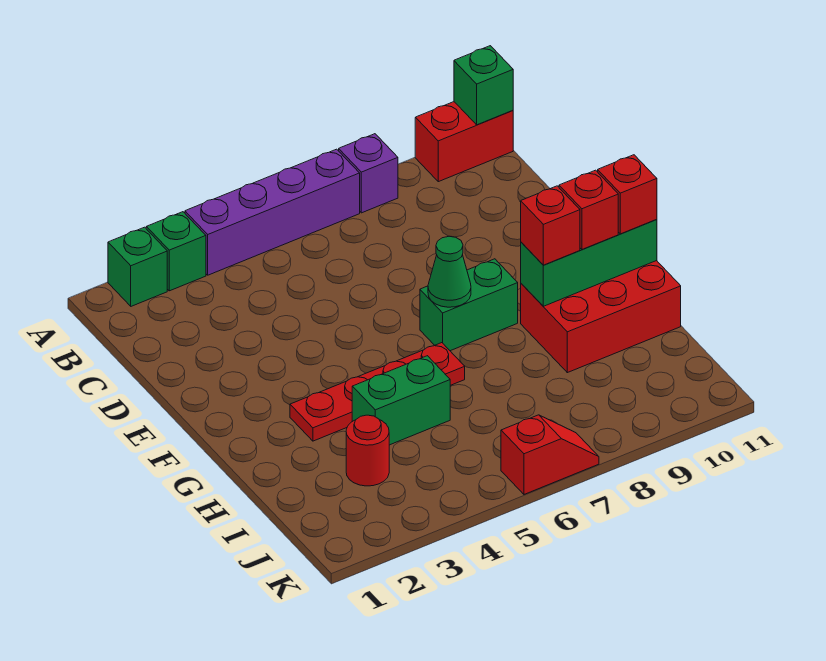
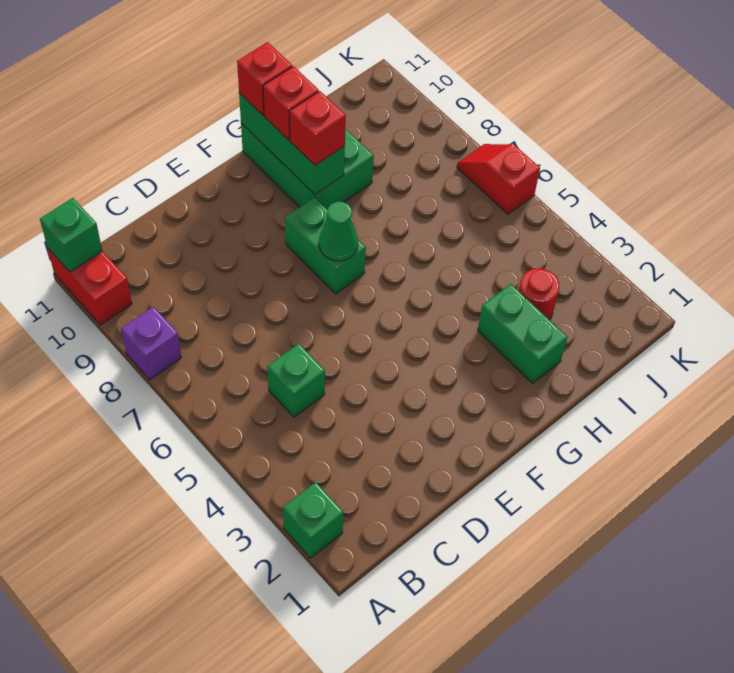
green brick A3 level 1 -> green brick C5 level 1
purple brick A4:A7 level 1 -> none
red plate G3:G6 level 1 -> none
red brick G9:H11 level 1 -> green brick G9:H11 level 1
green brick H4:H5 level 1 -> green brick H2:H3 level 1

